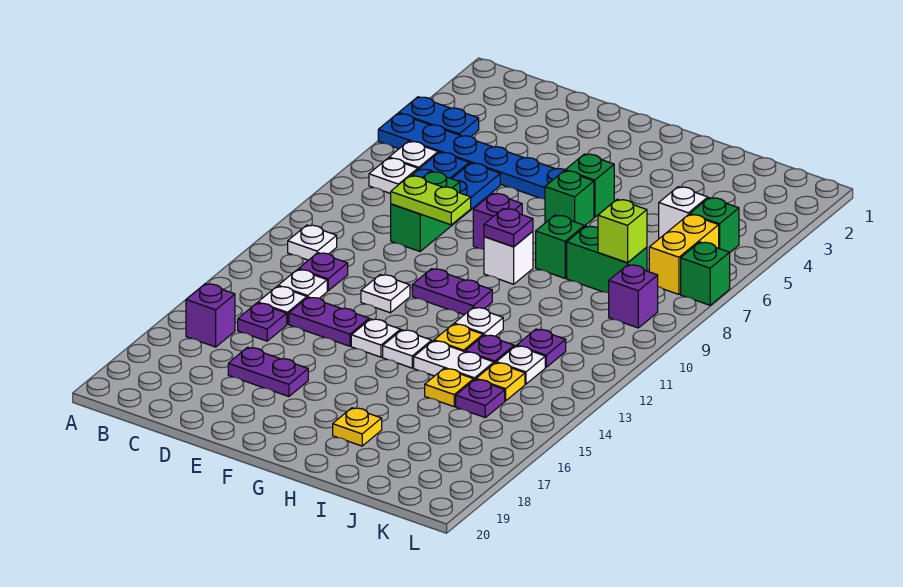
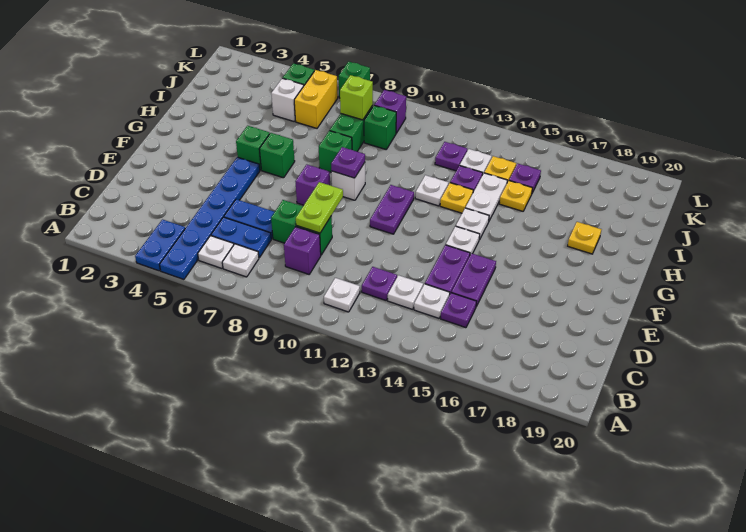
purple brick B16 level 1 -> purple brick C9 level 1
purple plate D17:E17 level 1 -> purple plate D15:E15 level 1
white plate E12 level 1 -> none
none -> green brick J9 level 1
yellow brick K6:K7 level 1 -> yellow brick J6:K6 level 1

